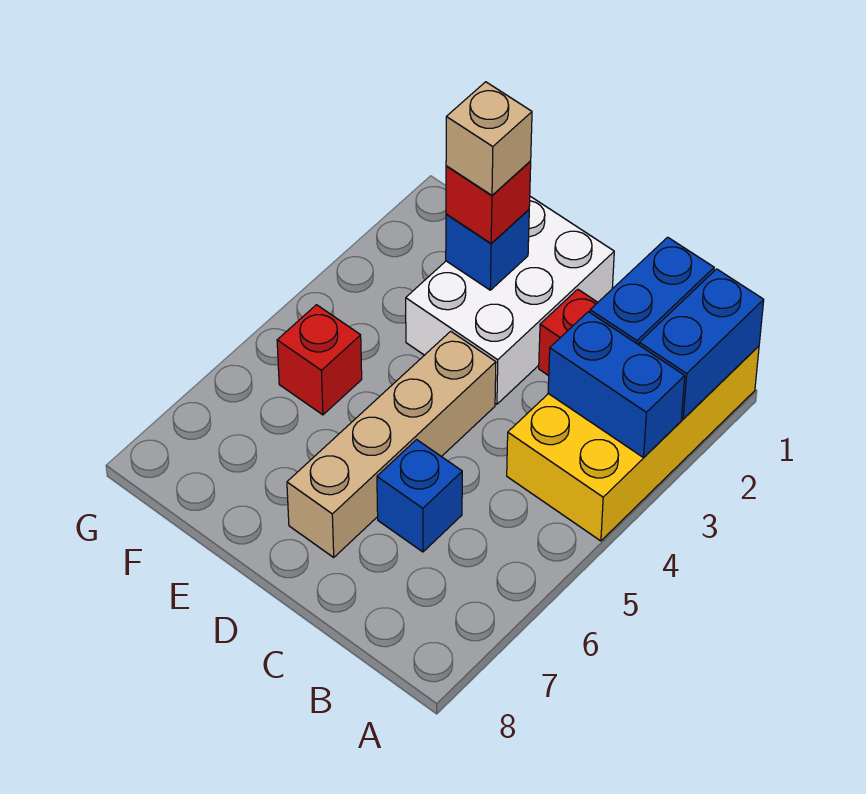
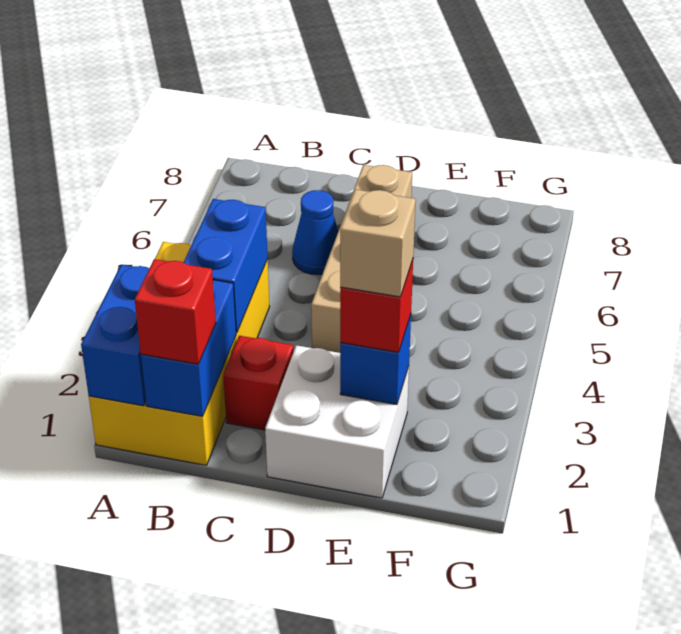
blue brick A3:B3 level 2 -> blue brick B3:B4 level 2
blue brick C6 level 1 -> blue cone C6 level 1
white brick D1:E3 level 1 -> white brick D1:E2 level 1
red brick F5 level 1 -> red brick B1 level 3

